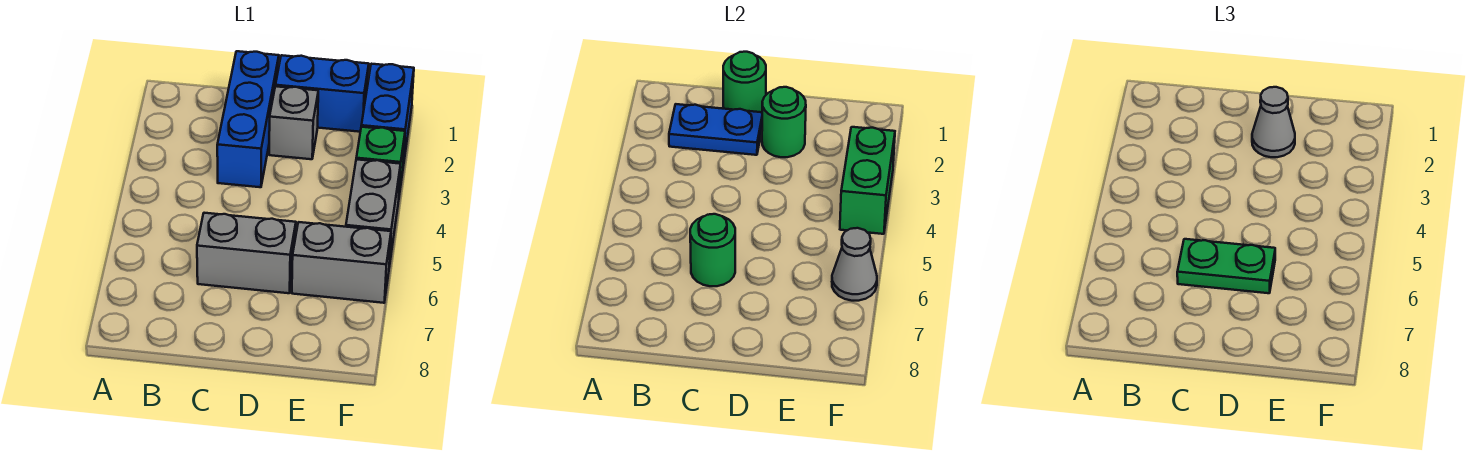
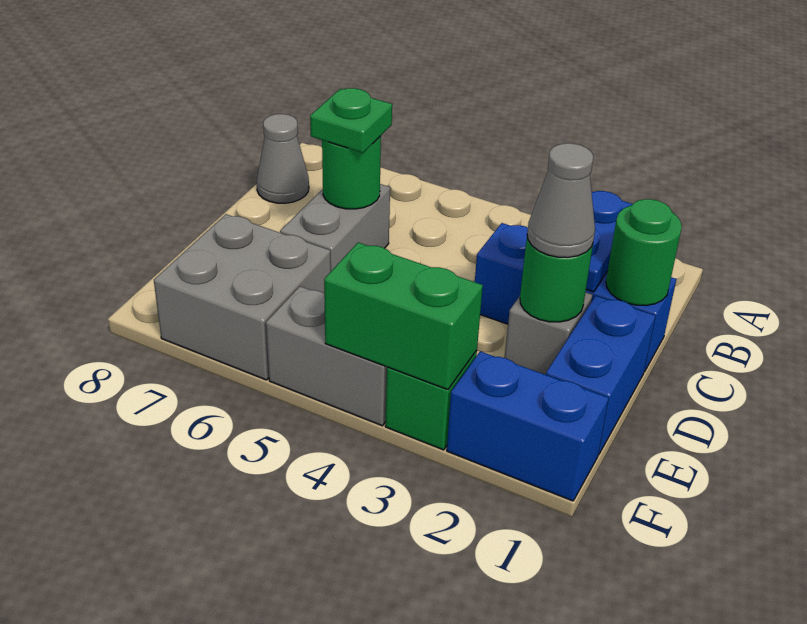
green plate C6:D6 level 3 -> green plate C6 level 3
grey brick E6:F6 level 1 -> grey brick E6:F7 level 1
grey cone F6 level 2 -> grey cone B8 level 1

